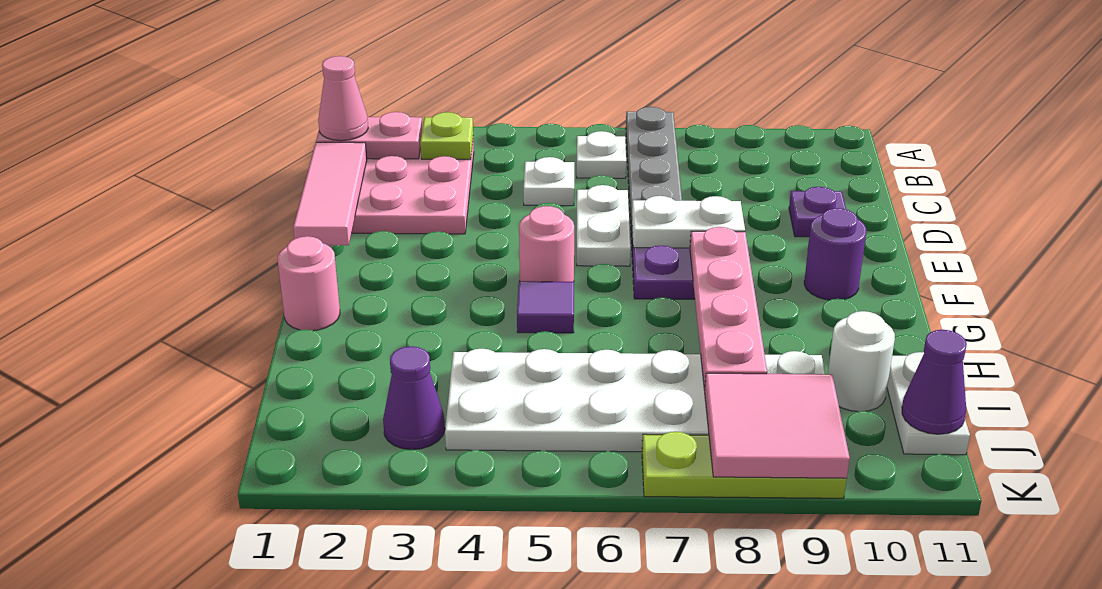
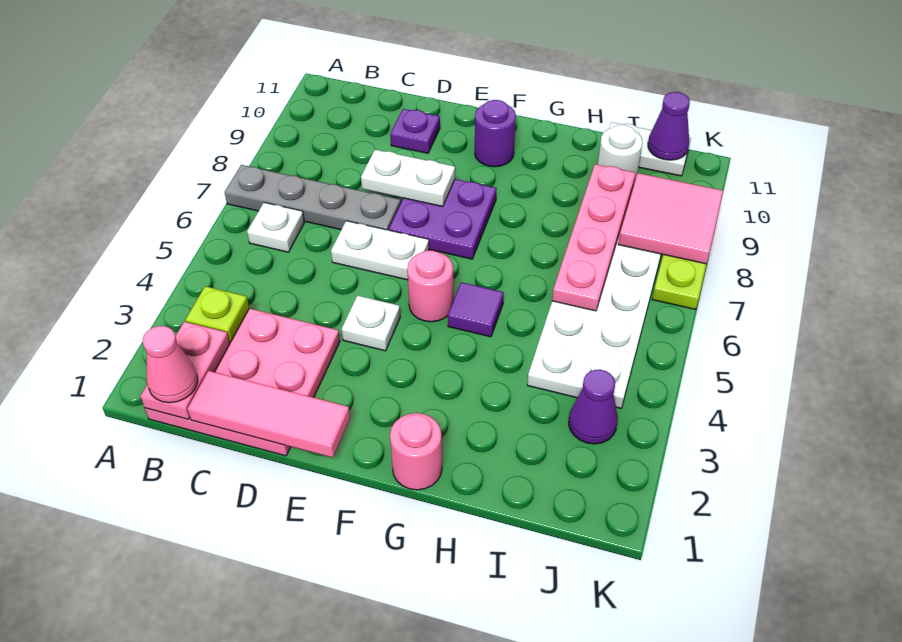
white plate C5 level 1 -> white plate E4 level 1
white plate E7:E8 level 2 -> white plate D8:E8 level 2
pink plate F8:I8 level 2 -> pink plate I6:I9 level 2

